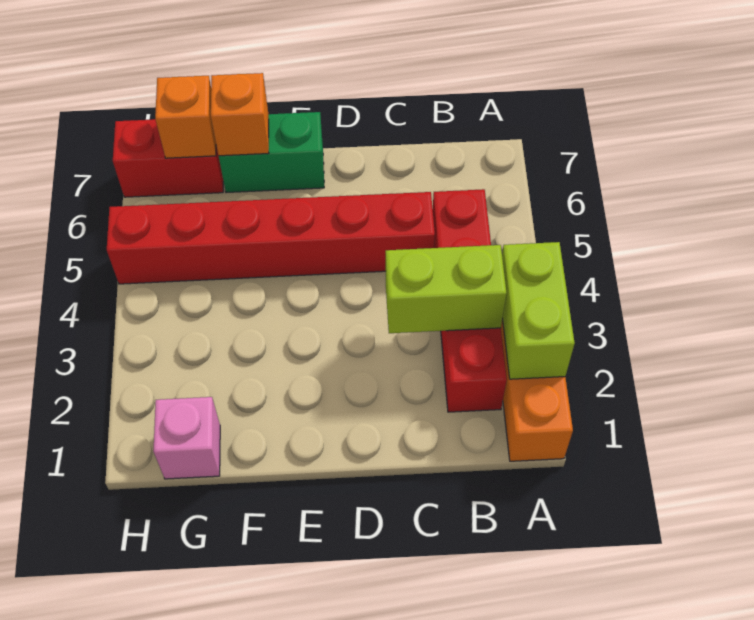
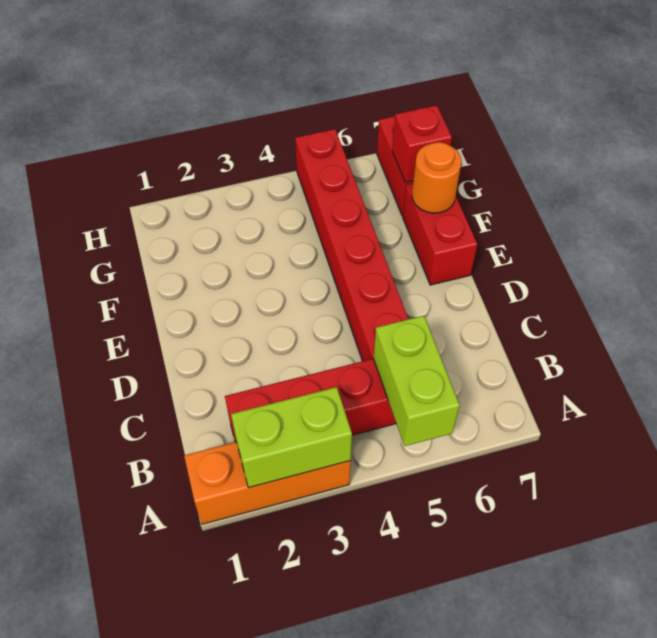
lime brick B3:C3 level 2 -> lime brick A5:B5 level 2
green brick E7:F7 level 1 -> red brick E7:F7 level 1
orange brick F7 level 2 -> orange round brick F7 level 2
pink brick G1 level 1 -> none
orange brick G7 level 2 -> red brick G7 level 2

